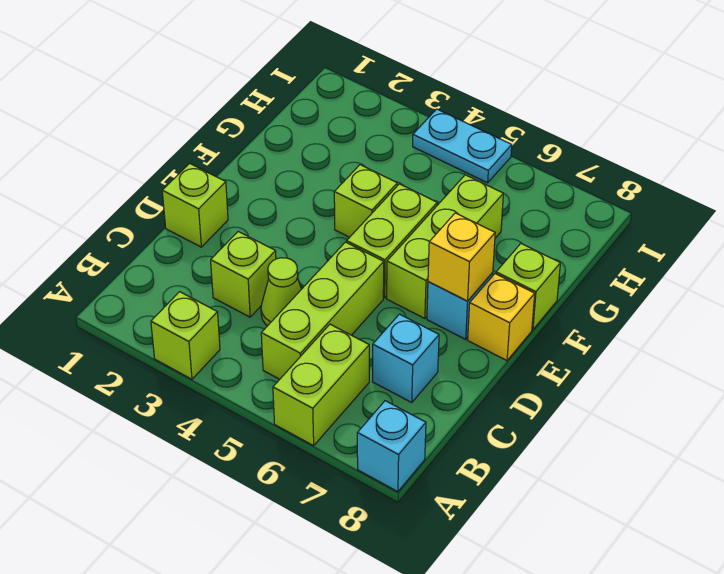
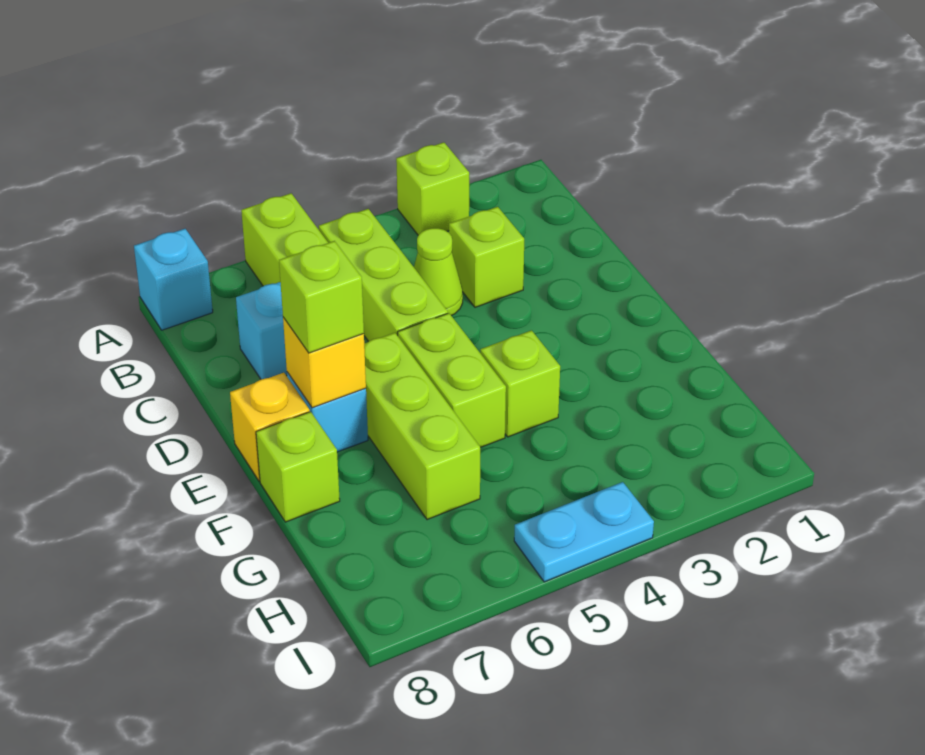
lime brick D1 level 1 -> lime brick E7 level 3

